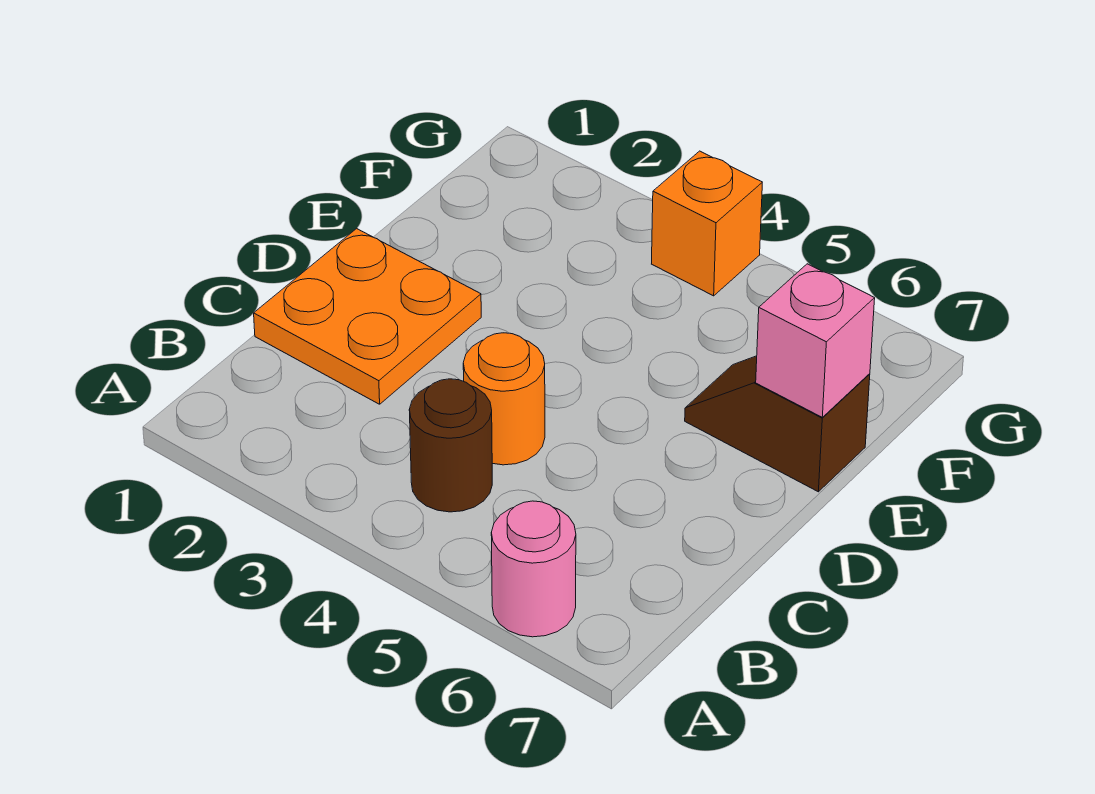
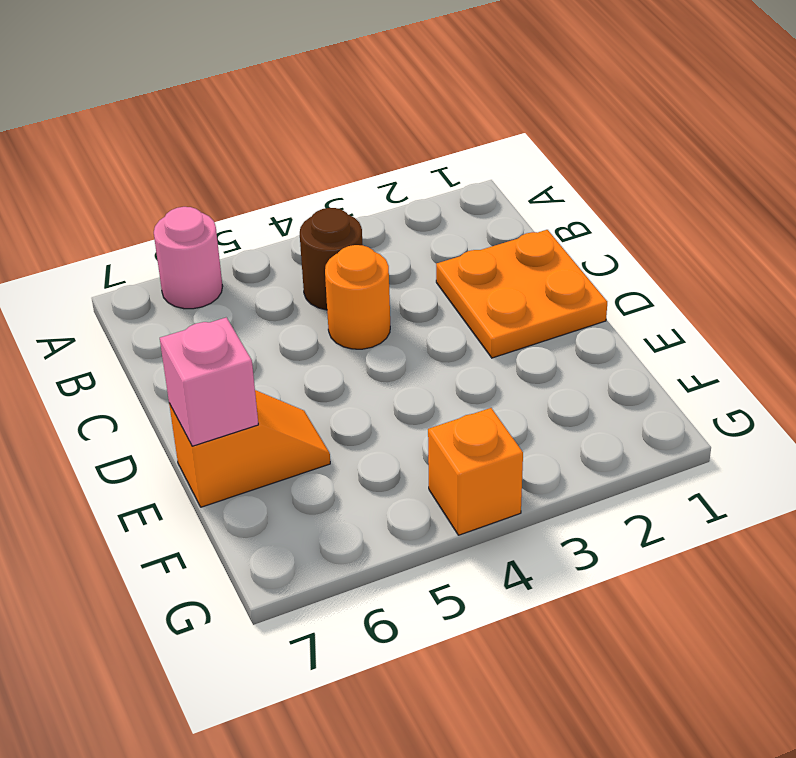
brown slope E6:E7 level 1 top 7 -> orange slope E6:E7 level 1 top 7

